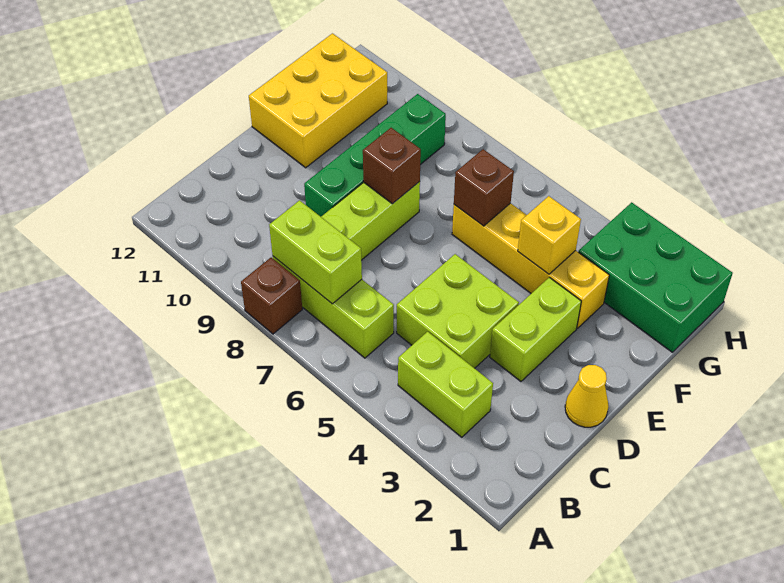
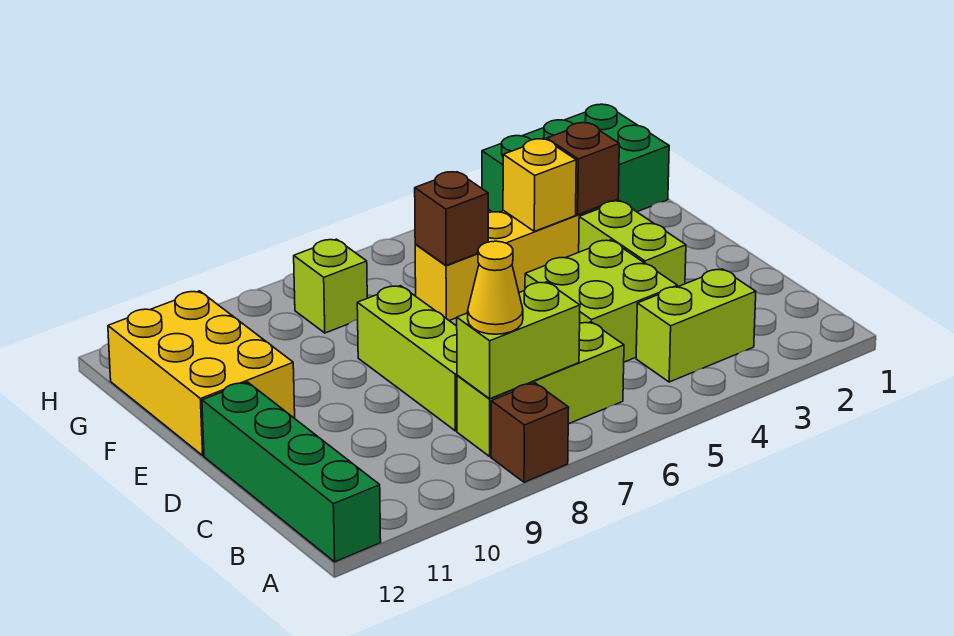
yellow cone D1 level 1 -> yellow cone B8 level 3
green brick D9:G9 level 1 -> green brick A12:D12 level 1
brown brick E8 level 2 -> brown brick F3 level 2
none -> lime brick G8 level 1

